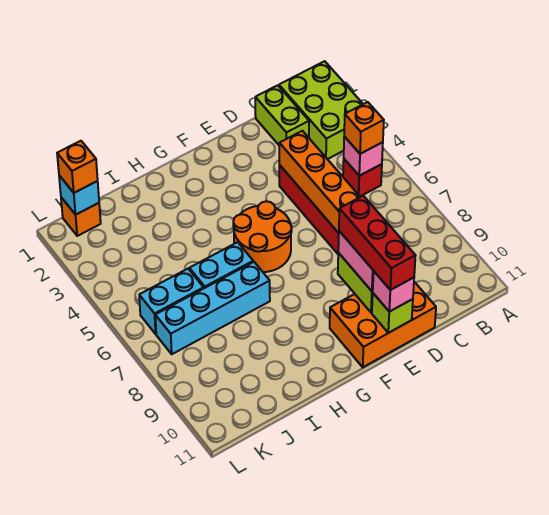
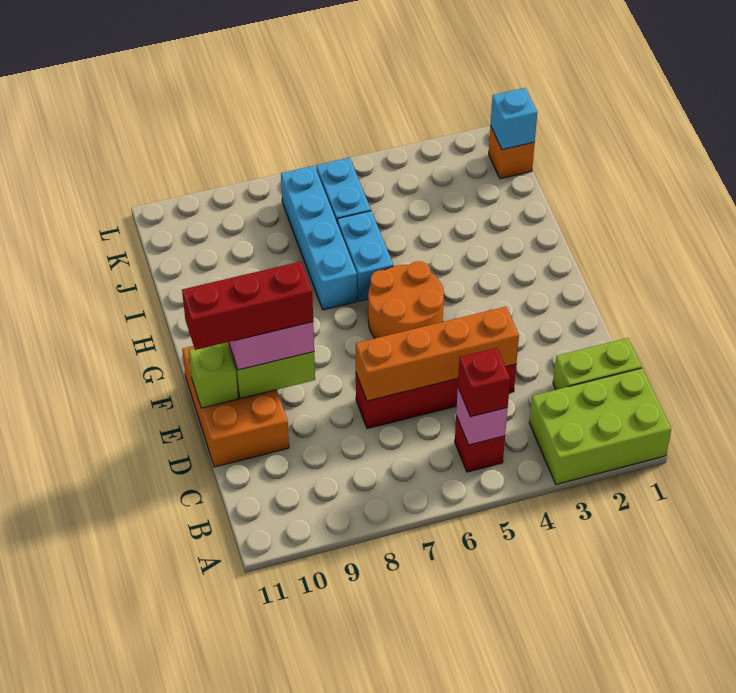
orange brick B5 level 3 -> red brick B5 level 3
pink brick E11 level 3 -> none
orange brick K1 level 3 -> none

